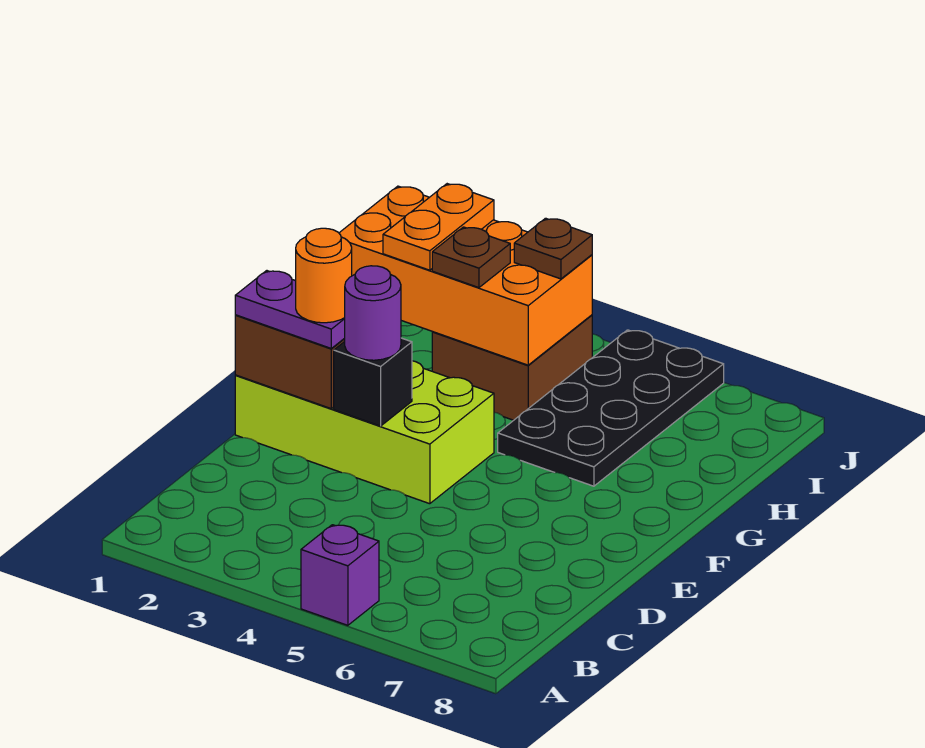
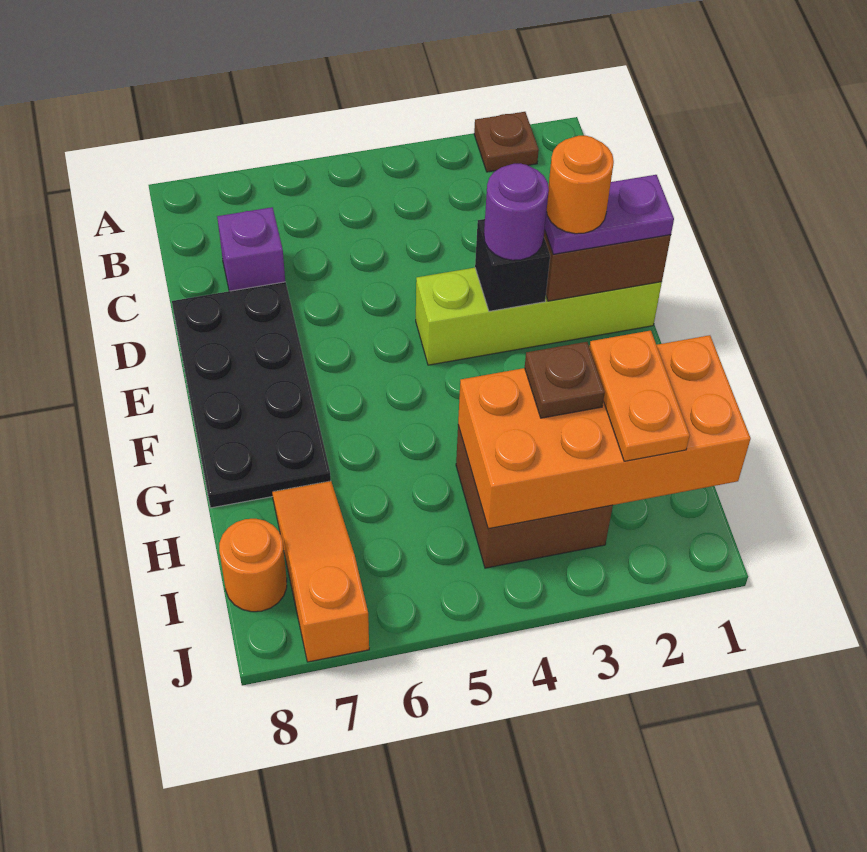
purple brick A5 level 1 -> purple brick C7 level 1
lime brick E1:F4 level 1 -> lime brick E1:E4 level 1
black plate G5:J6 level 1 -> black plate D7:G8 level 1
none -> orange slope H7:J7 level 1 top J
brown plate I4 level 3 -> brown plate A2 level 1
none -> orange round brick I8 level 1

